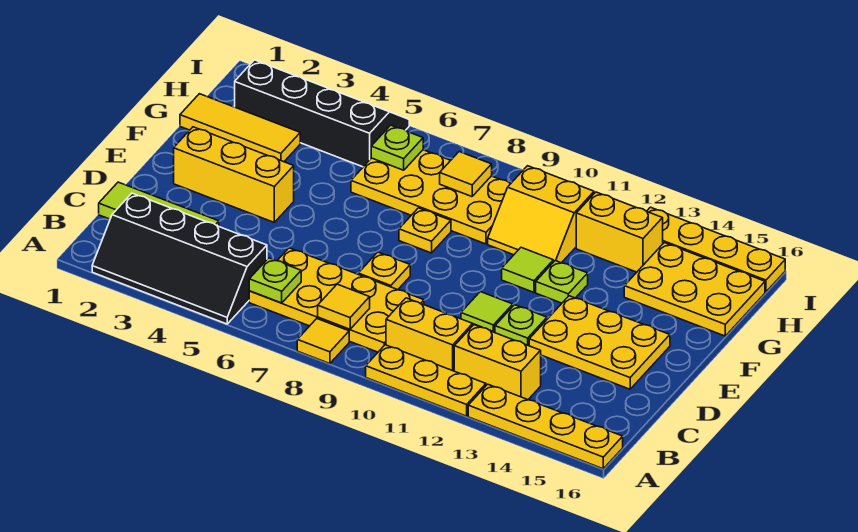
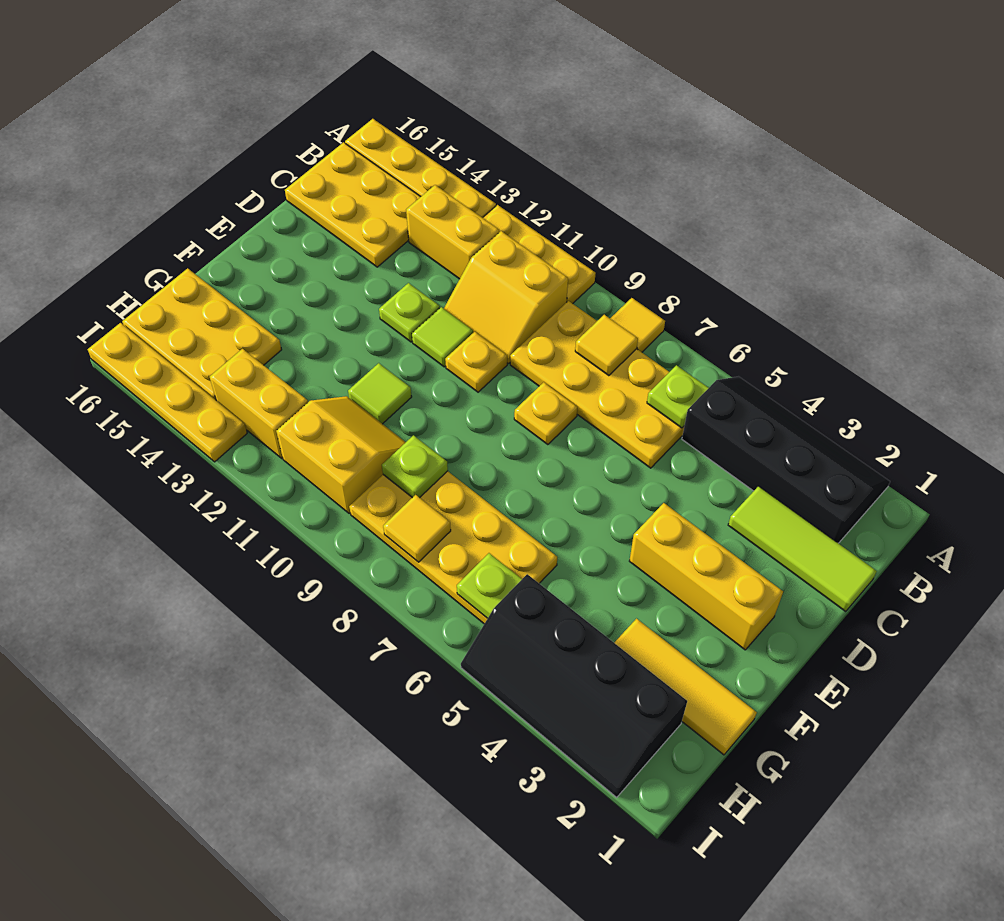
yellow plate D13:E15 level 1 -> yellow plate B14:C16 level 1
yellow plate F8 level 1 -> yellow plate D10 level 1
lime plate F12 level 1 -> lime plate G9 level 2

